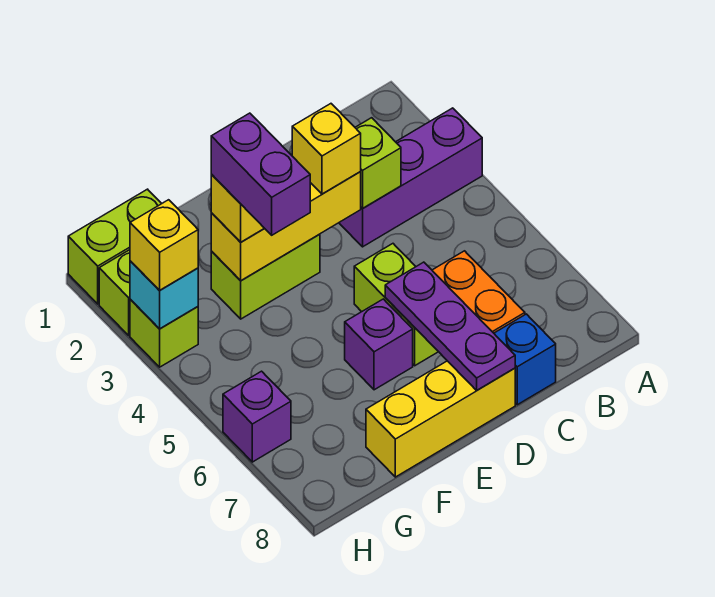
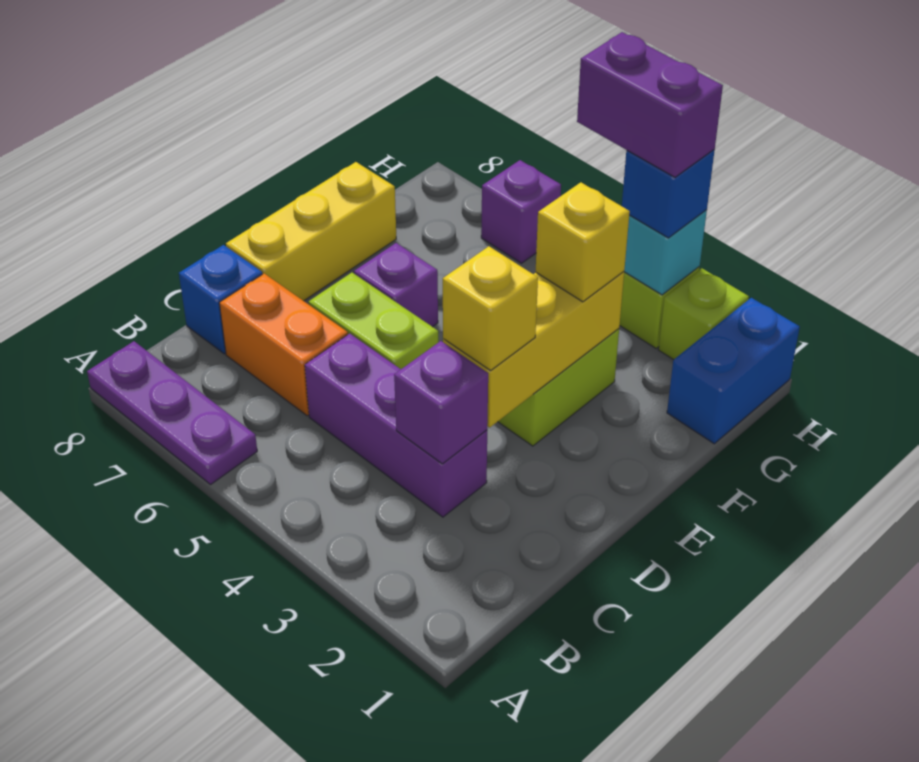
purple brick A3:C3 level 1 -> purple brick C3:C5 level 1
lime brick C3 level 2 -> purple brick C3 level 2
purple plate D6:D8 level 2 -> purple plate A6:A8 level 1
purple brick F3:F4 level 4 -> purple brick H3:H4 level 4
lime brick G1:H1 level 1 -> blue brick G1:H1 level 1
yellow brick H3 level 3 -> blue brick H3 level 3

